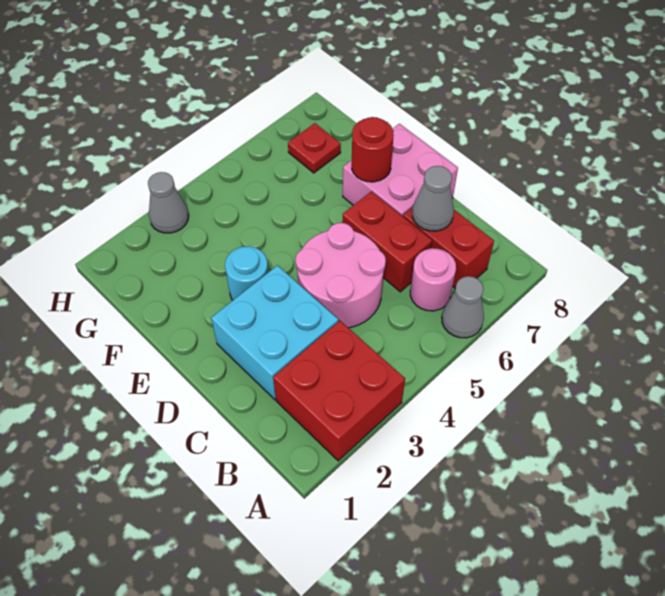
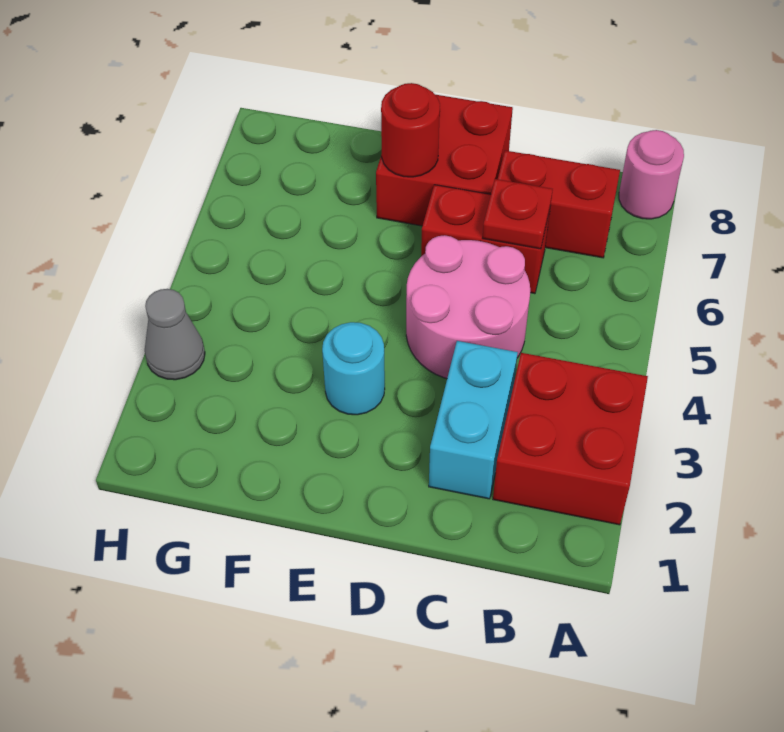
grey cone A6 level 1 -> none
pink round brick B6 level 1 -> pink round brick A8 level 1
cyan brick C2:D3 level 1 -> cyan brick C2:C3 level 1
grey cone C7 level 2 -> none
pink brick D7:E8 level 1 -> red brick D7:E8 level 1
red plate G7 level 1 -> red plate C6 level 2

